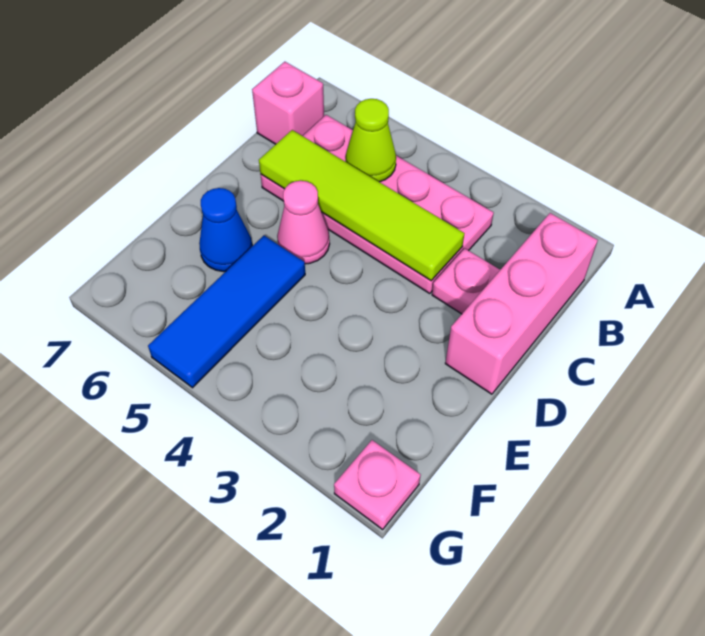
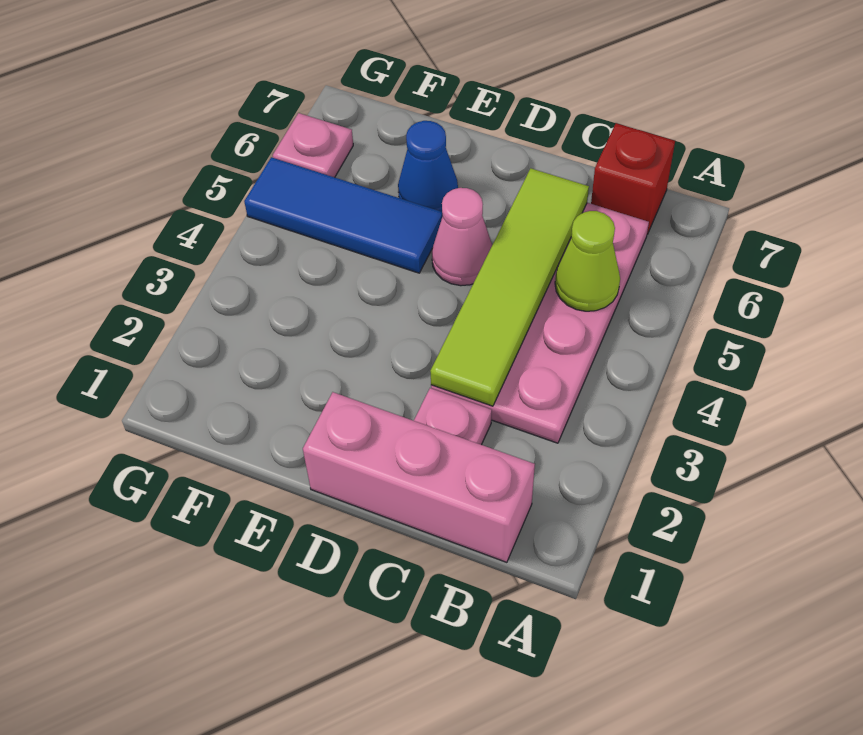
pink brick B7 level 1 -> red brick B7 level 1
pink plate G1 level 1 -> pink plate G6 level 1

